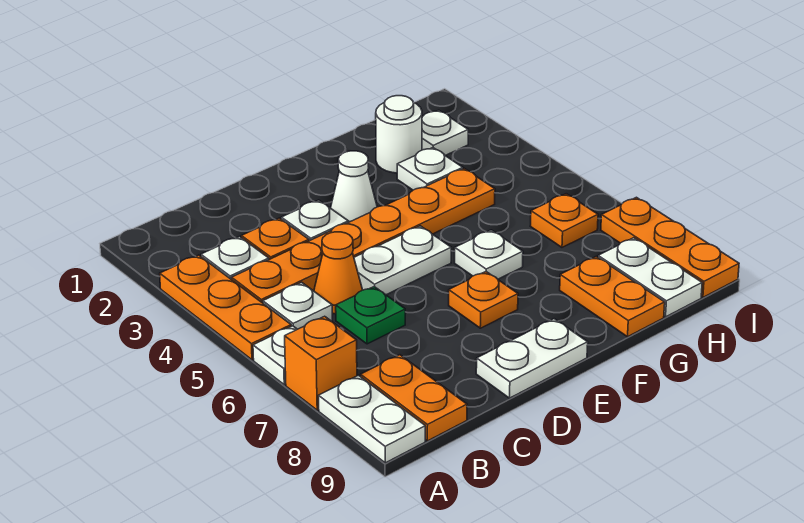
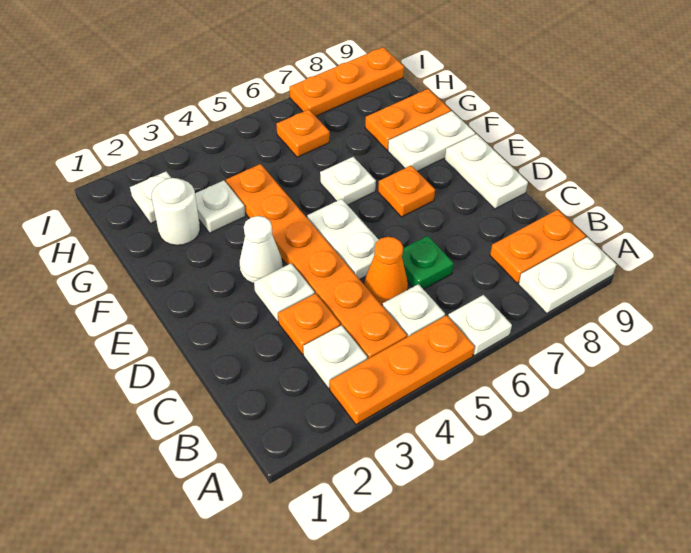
orange brick A7 level 1 -> none
white plate H8:H9 level 1 -> white plate F8:F9 level 1

